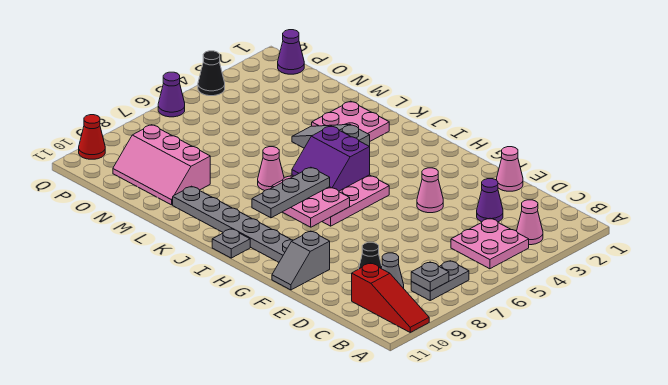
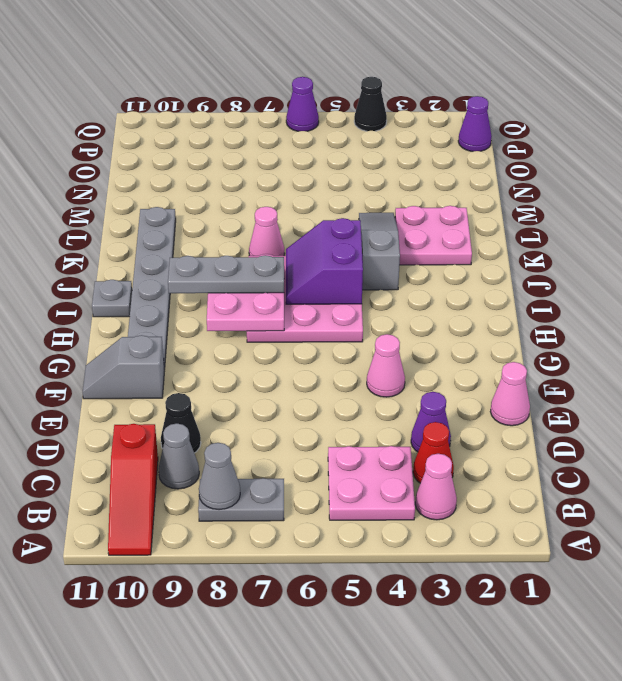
grey plate B8 level 2 -> grey cone B8 level 2
pink slope M9:O10 level 1 top 9 -> none
red cone Q10 level 1 -> red cone C3 level 1

